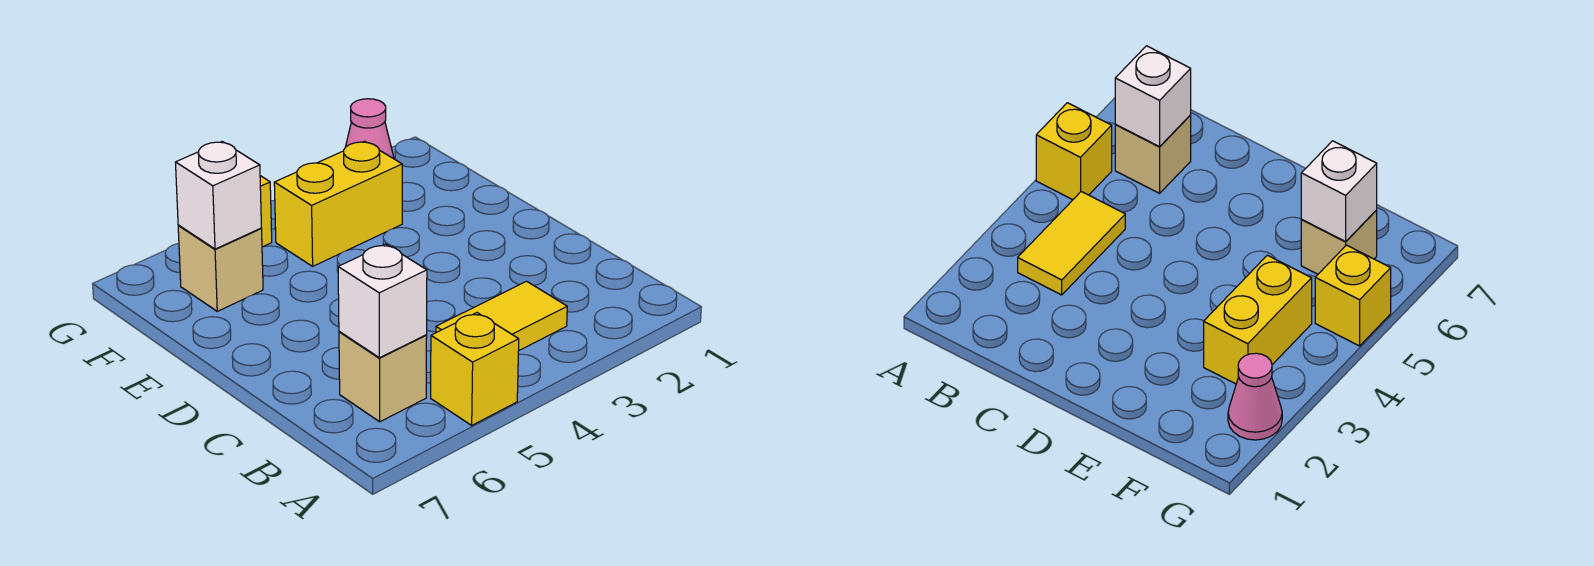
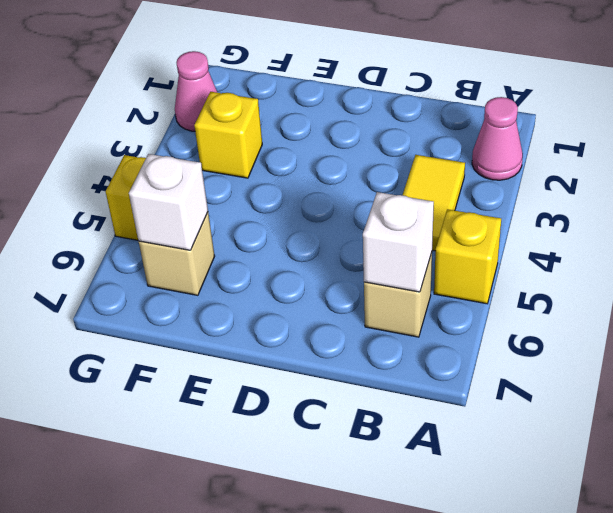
none -> pink cone A2 level 1
yellow brick F3:F4 level 1 -> yellow brick F3 level 1

